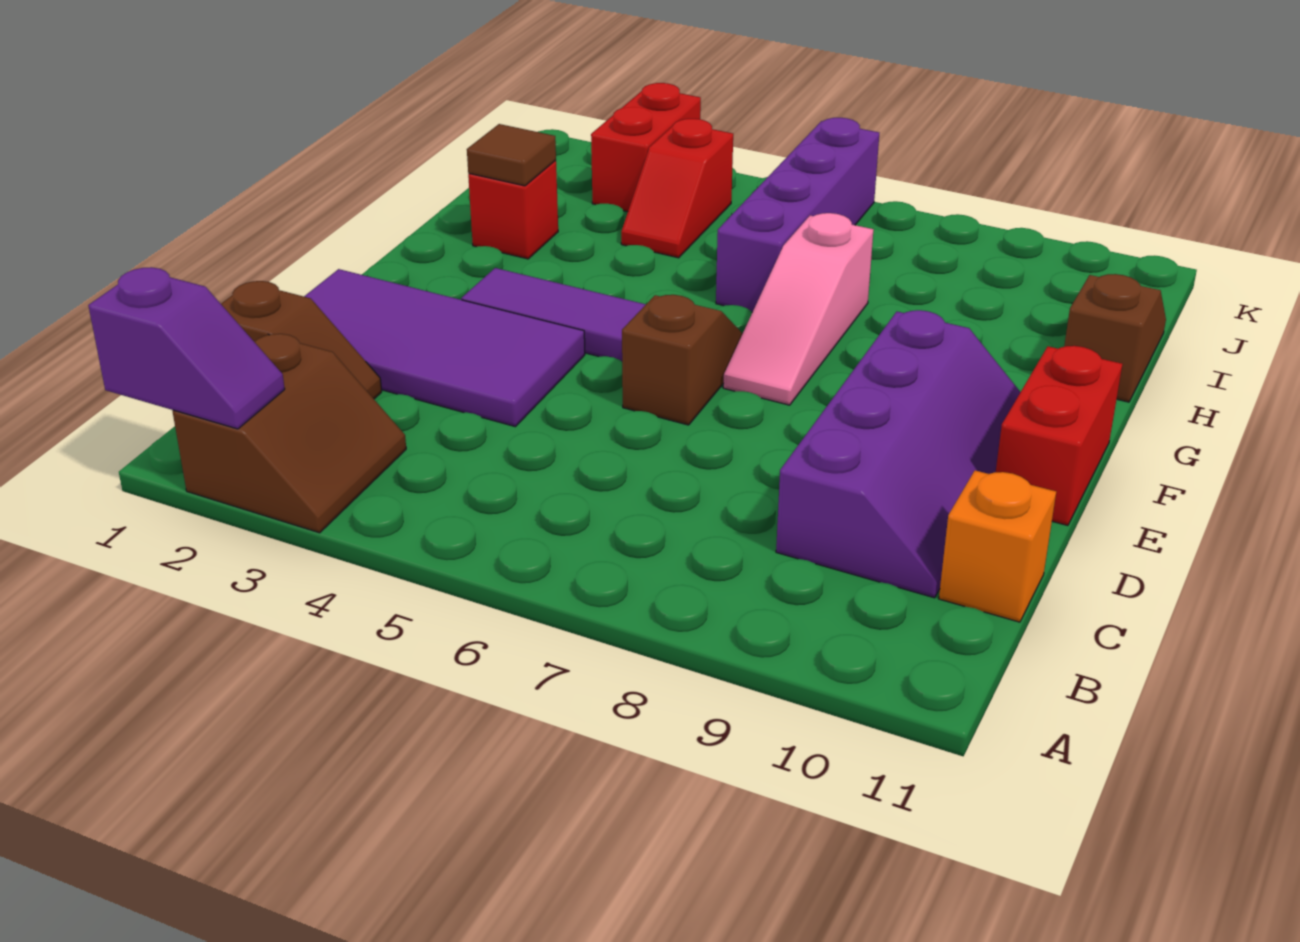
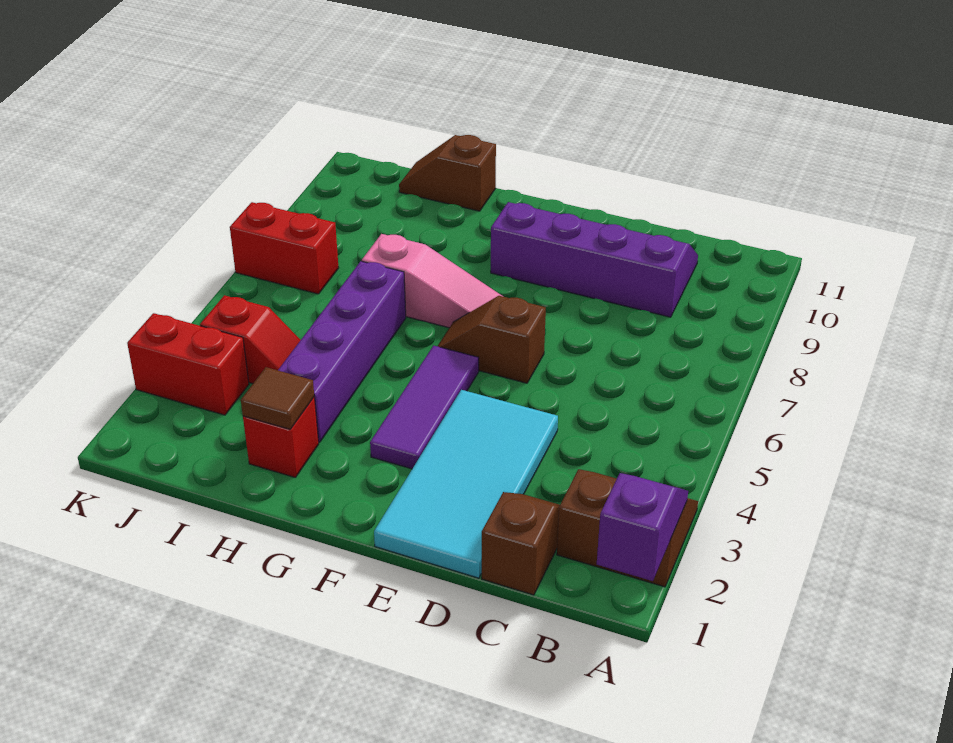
orange brick C11 level 1 -> none
purple tile D1:E4 level 1 -> cyan tile D1:E4 level 1
red brick E11:F11 level 1 -> red brick J7:K7 level 1
purple brick H6:K6 level 1 -> purple brick H3:H6 level 1

